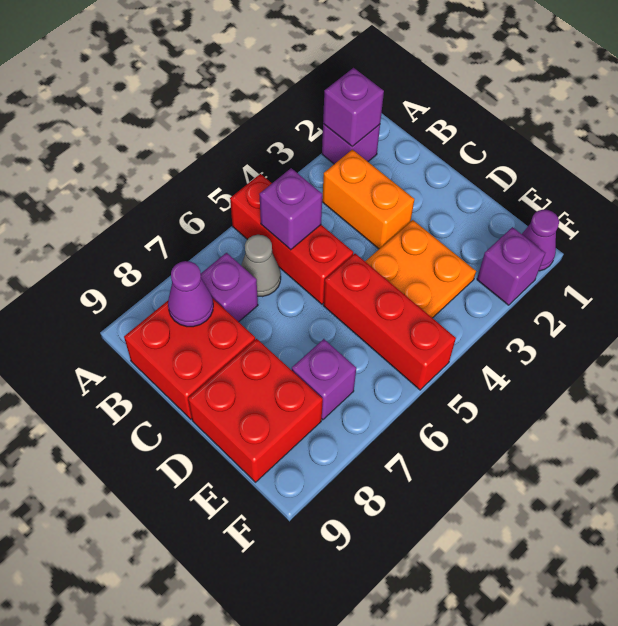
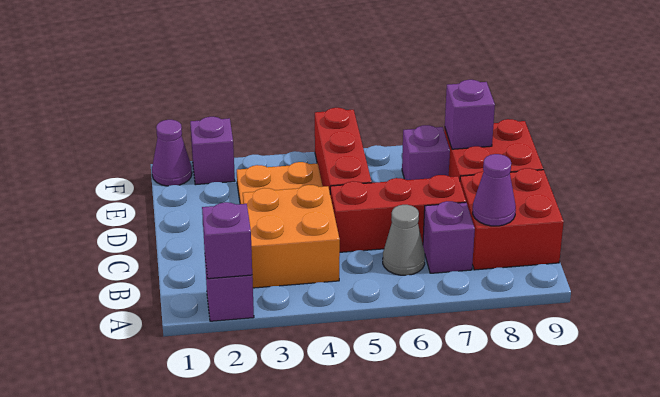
red brick A5:C5 level 1 -> red brick C5:C7 level 1
orange brick B3:C3 level 1 -> orange brick B3:C4 level 1
purple brick B5 level 2 -> purple brick E8 level 2

